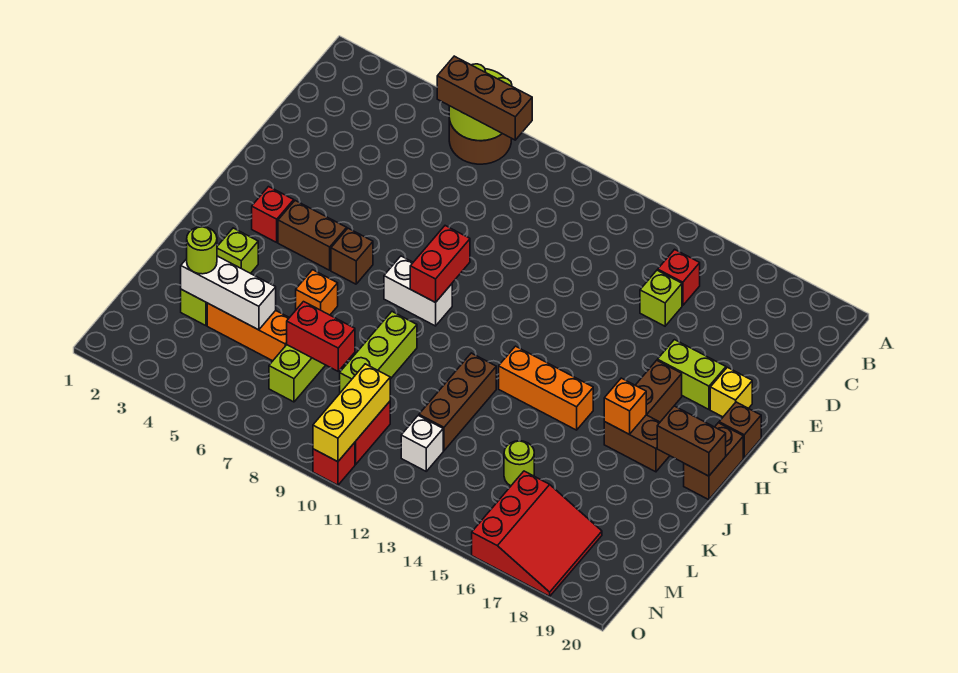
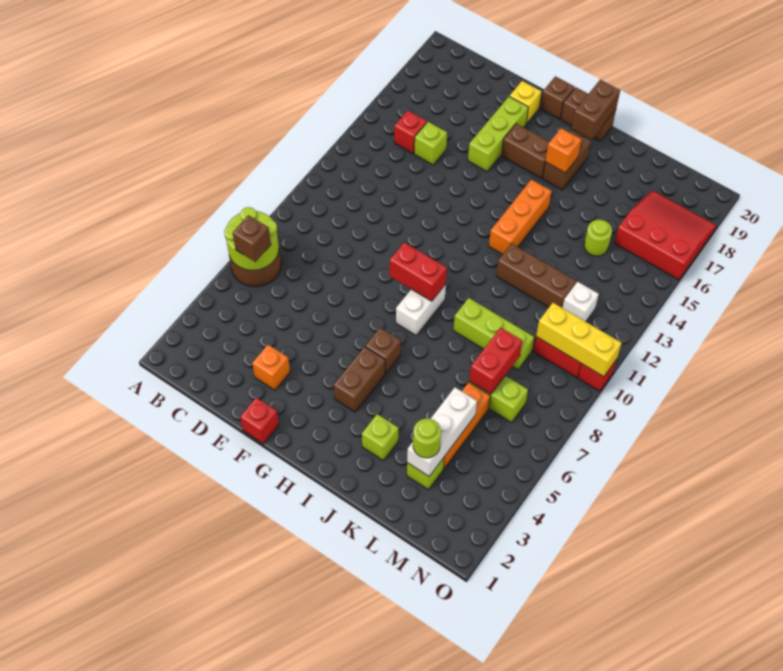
brown brick B6:B8 level 3 -> brown brick B6 level 3
lime brick F17:F18 level 1 -> lime brick F16:F18 level 1
red brick H3 level 1 -> red brick F1 level 1
orange brick J6 level 1 -> orange brick E3 level 1

